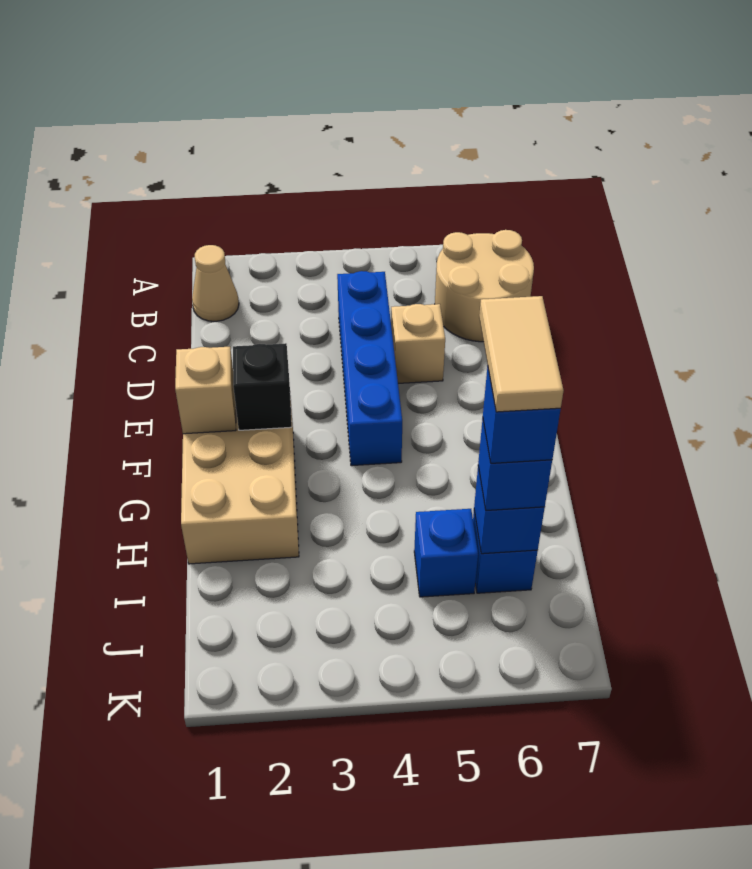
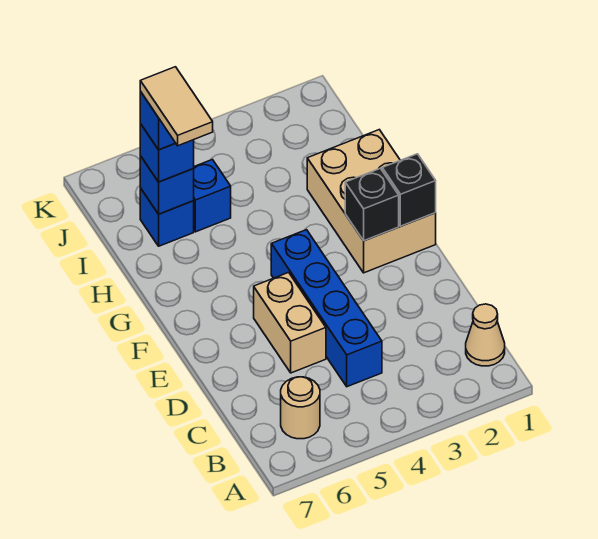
tan round brick B6:C7 level 1 -> tan round brick B6 level 1
tan brick D5 level 1 -> tan brick D5:E5 level 1
tan brick F1 level 2 -> black brick F1 level 2

